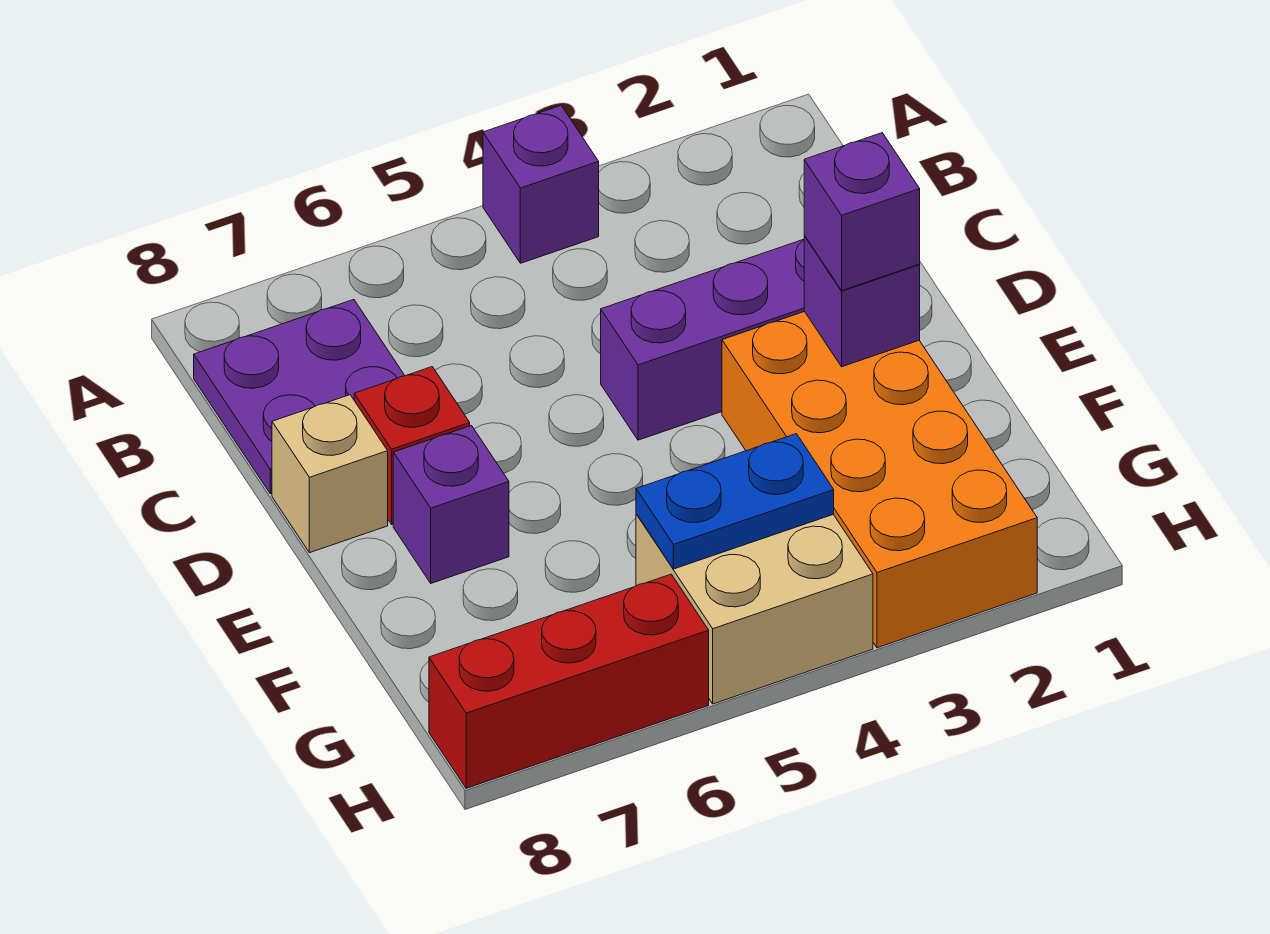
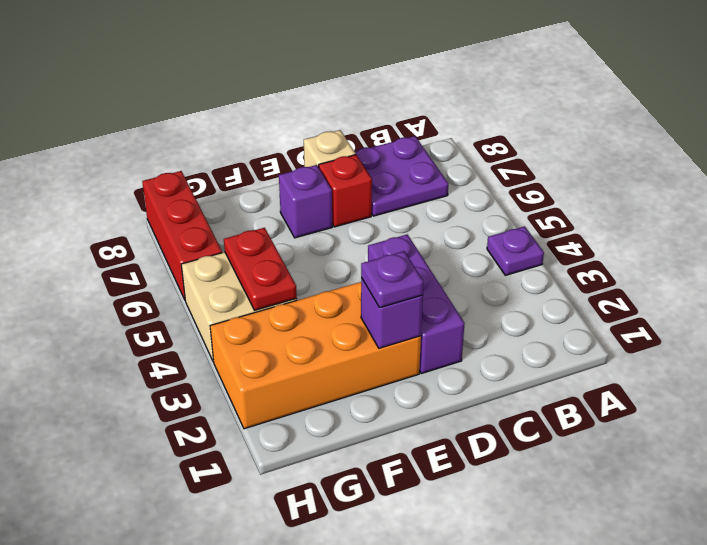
purple brick A4 level 1 -> purple plate A4 level 1
purple brick E2 level 3 -> purple plate E2 level 3
blue plate G4:G5 level 2 -> red plate G4:G5 level 2

